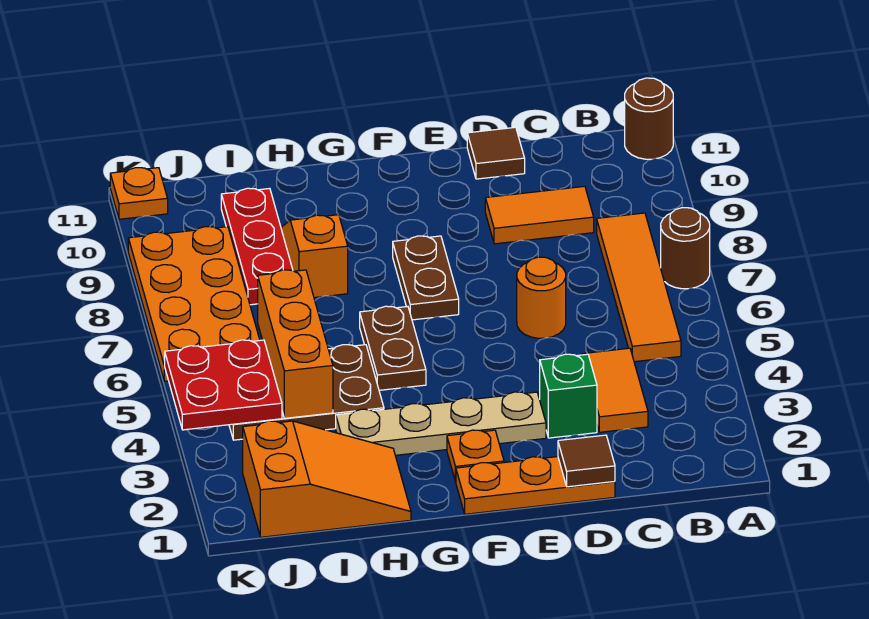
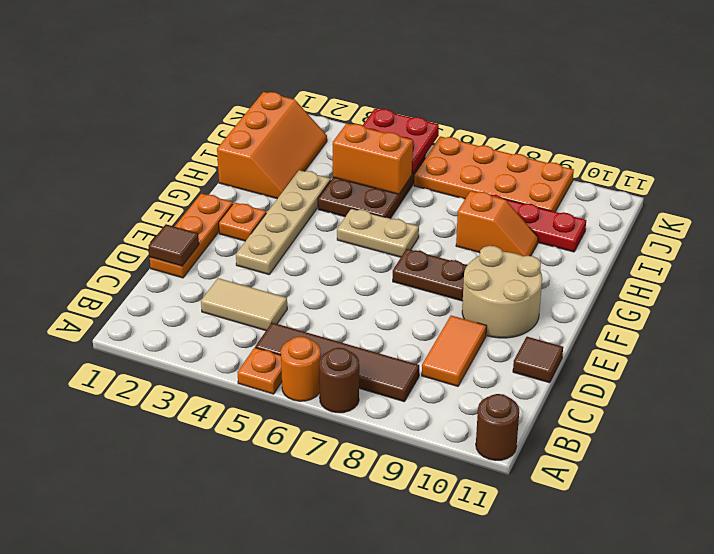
orange tile B5:B8 level 1 -> brown tile B5:B8 level 1
orange tile C3:C4 level 1 -> tan tile C3:C4 level 1
green brick D3 level 1 -> none
orange round brick D6 level 1 -> orange round brick A6 level 1
none -> tan round brick E9:F10 level 1
brown plate G5:G6 level 1 -> tan plate G5:G6 level 1
orange slope H1:J2 level 1 top J -> orange slope H1:J2 level 1 top 1
orange brick I4:I6 level 2 -> orange brick I4:I5 level 2
orange plate K11 level 1 -> orange plate A5 level 1

